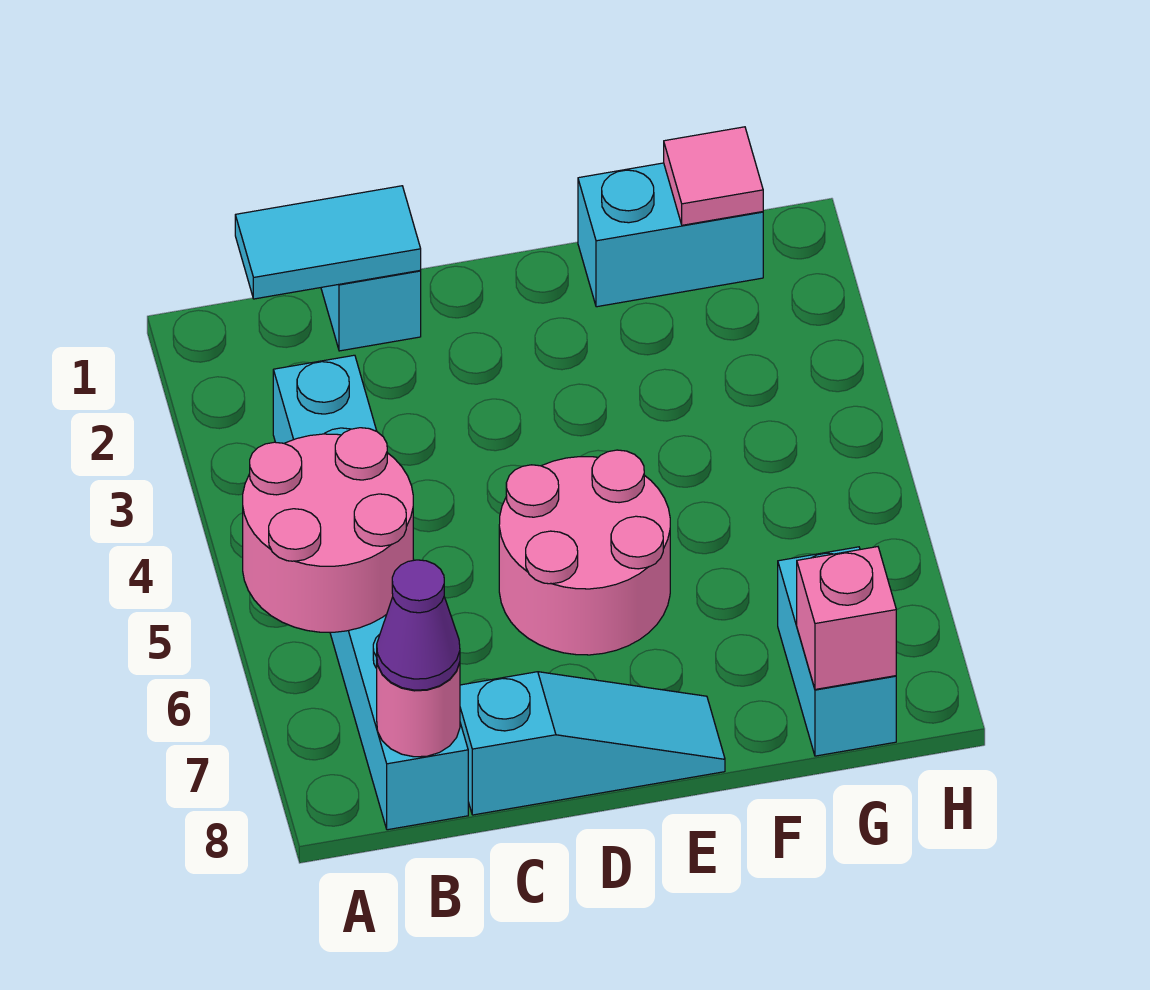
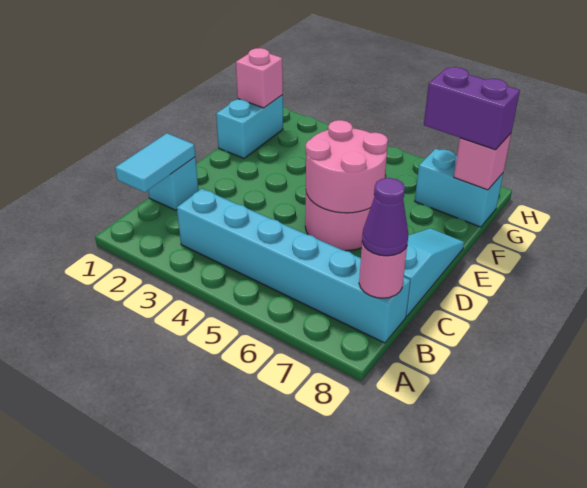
pink round brick A5:B6 level 2 -> pink round brick D5:E6 level 2
pink tile G1 level 2 -> pink brick G1 level 2
none -> purple brick G7:G8 level 3

